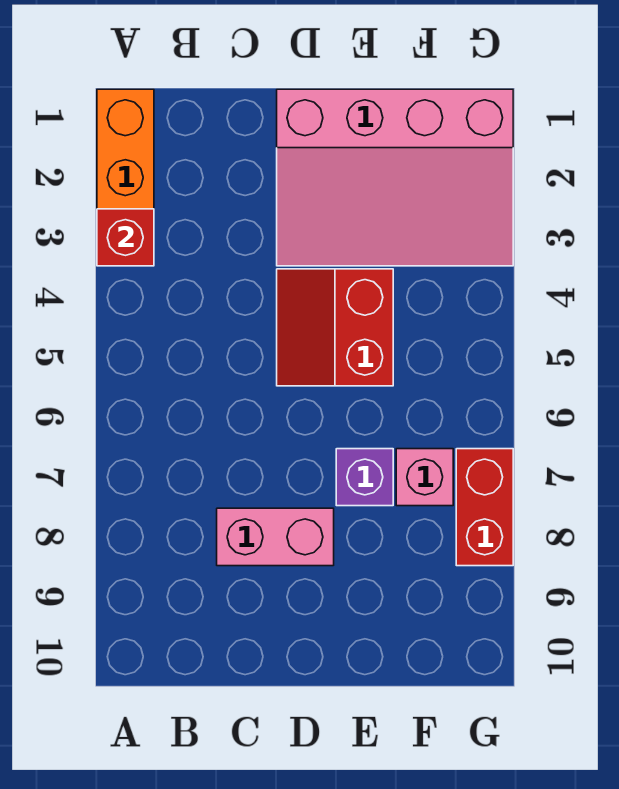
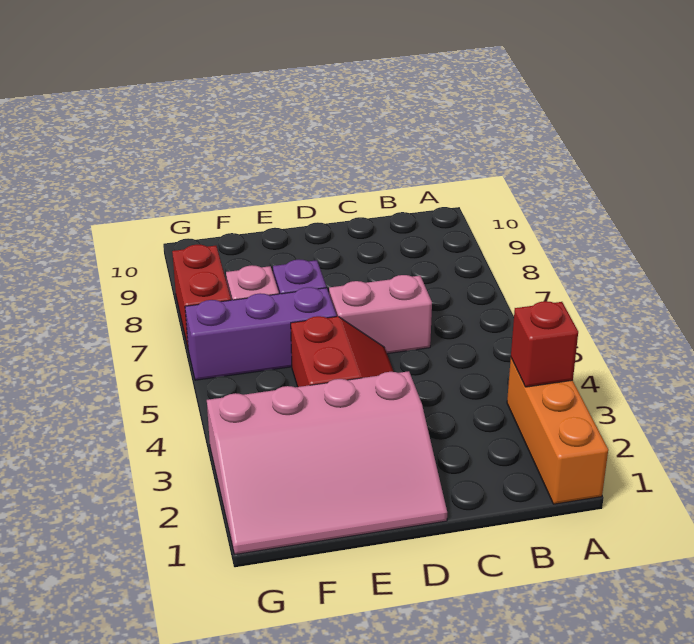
pink brick C8:D8 level 1 -> pink brick C6:D6 level 1
pink slope D1:G3 level 1 top 1 -> pink slope D1:G3 level 1 top 3
none -> purple brick E6:G6 level 1

